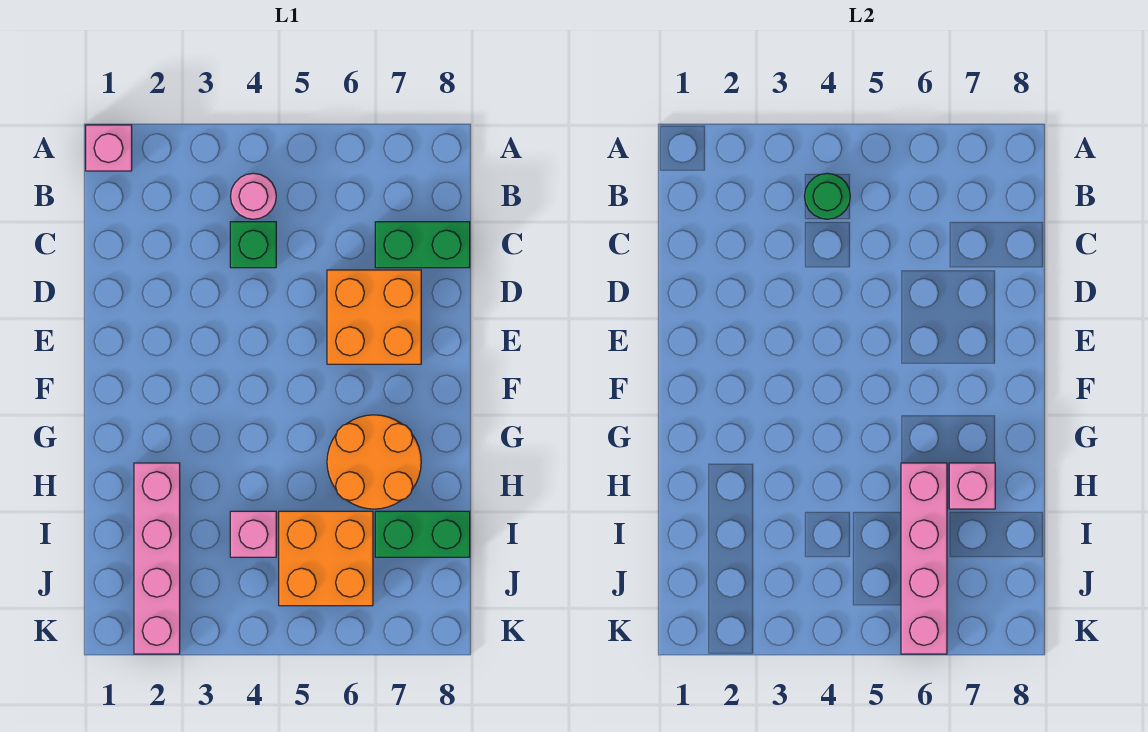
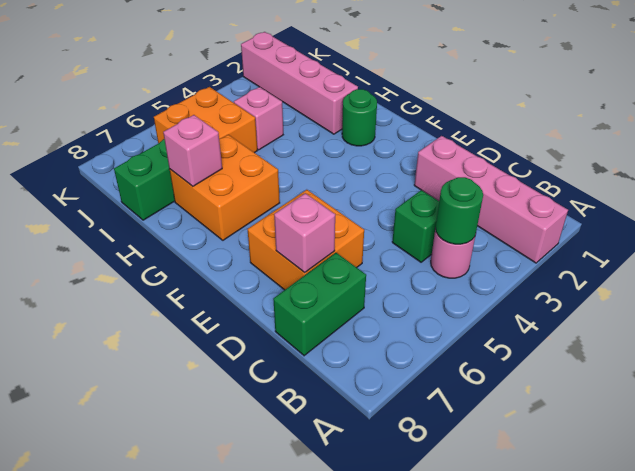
pink brick A1 level 1 -> pink brick D7 level 2
none -> green round brick G2 level 1
orange round brick G6:H7 level 1 -> orange brick G6:H7 level 1
pink brick H6:K6 level 2 -> pink brick A2:D2 level 1

